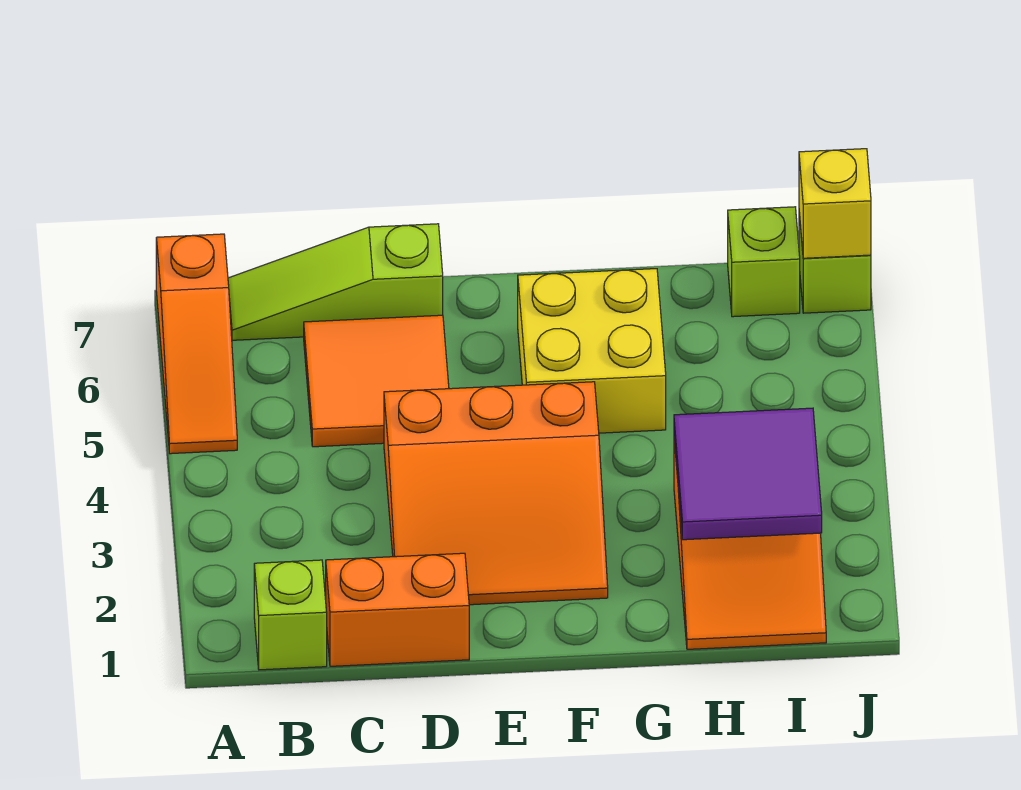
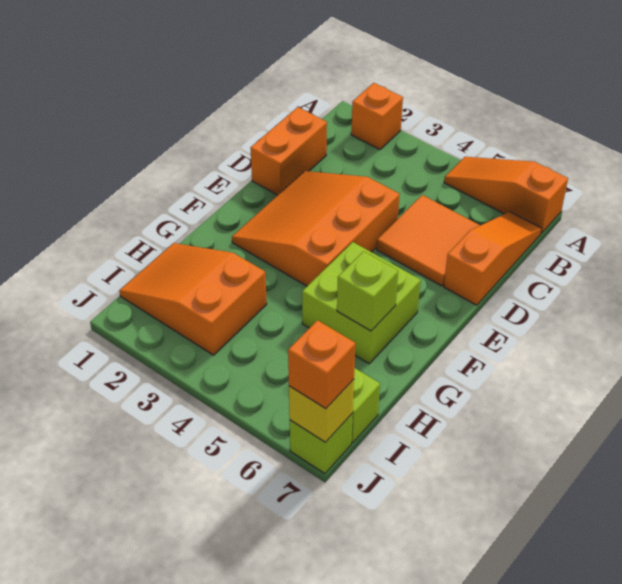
none -> orange brick A2 level 1
lime brick B1 level 1 -> lime brick G6 level 2
lime slope B7:D7 level 1 top D -> orange slope B7:D7 level 1 top D
yellow brick F5:G6 level 1 -> lime brick F5:G6 level 1
purple tile H2:I3 level 2 -> none
none -> orange brick J7 level 3

